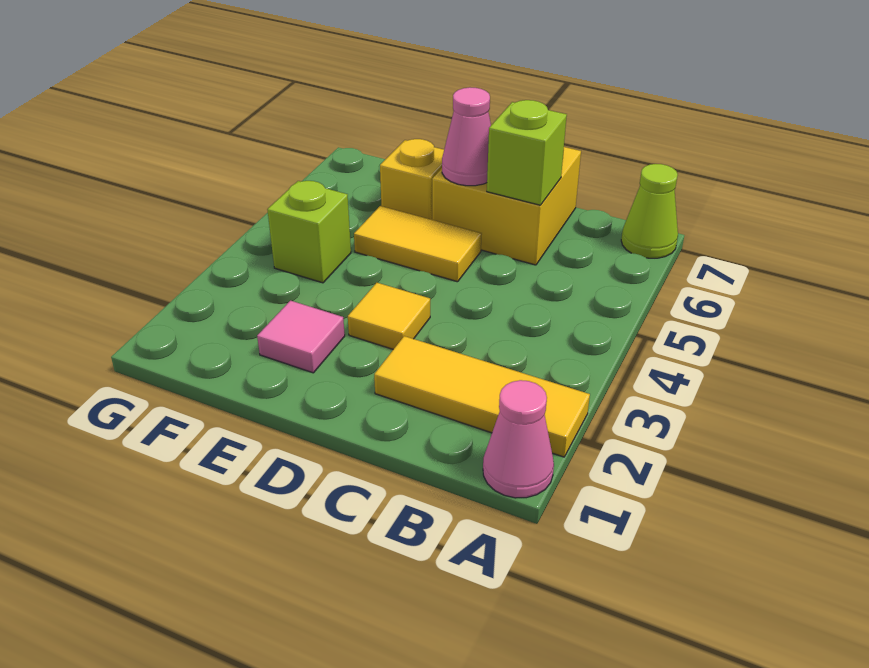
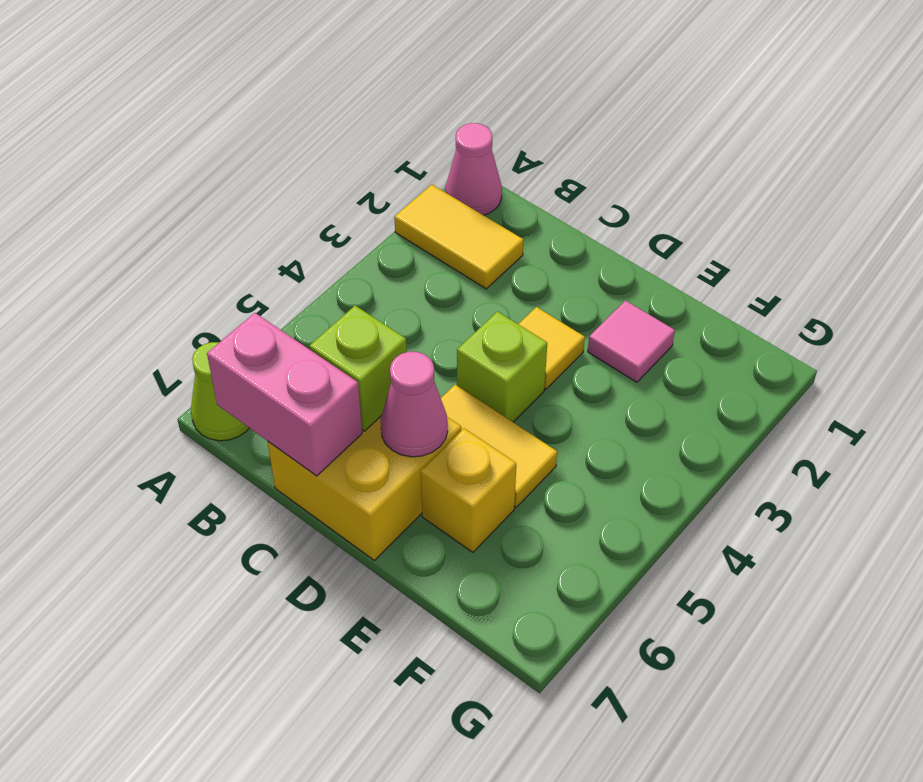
yellow tile A2:C2 level 1 -> yellow tile A2:B2 level 1
none -> pink brick B7:C7 level 2
lime brick F4 level 1 -> lime brick D4 level 1

